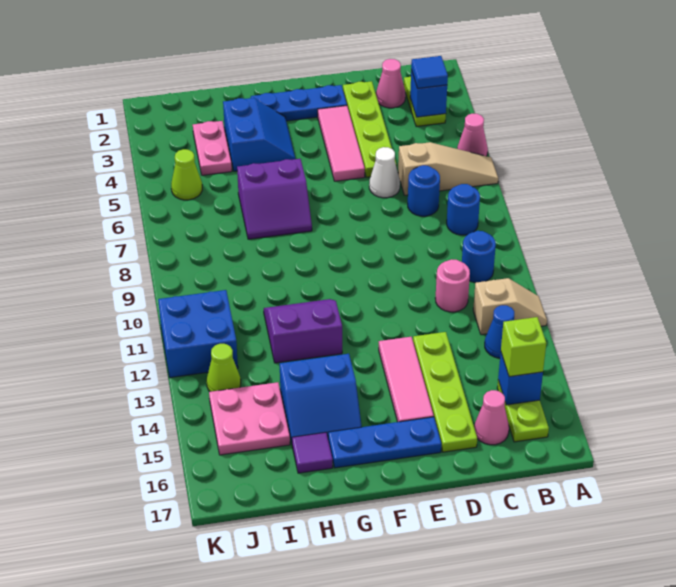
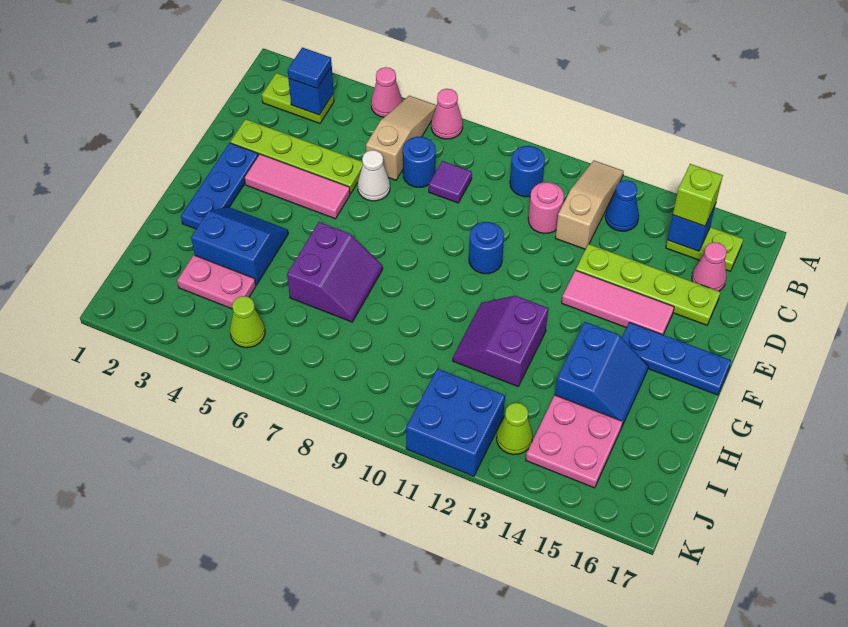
tan slope A12:B12 level 1 top B -> tan slope A12:C12 level 1 top C
blue round brick B8 level 1 -> blue round brick E10 level 1
pink cone C2 level 1 -> pink cone A7 level 1
blue plate E16:G16 level 1 -> blue plate F15:F17 level 1
purple tile H16 level 1 -> purple tile C8 level 1

